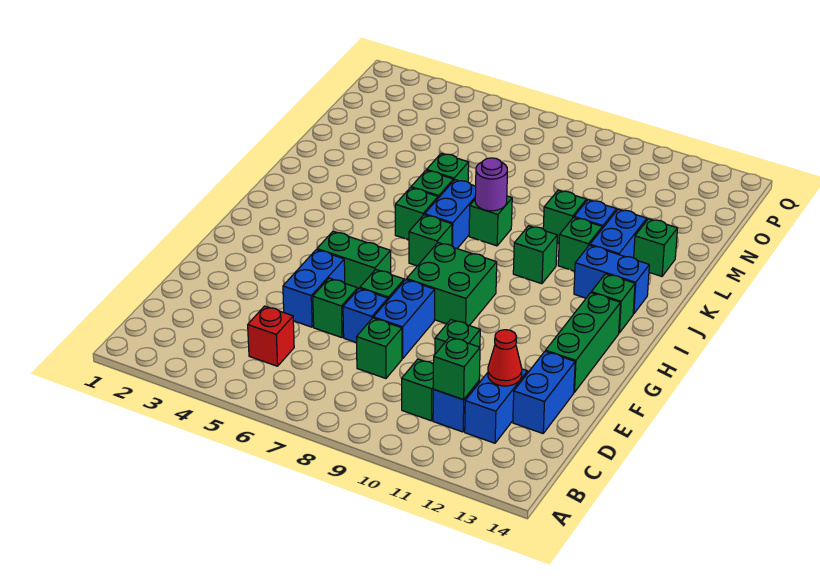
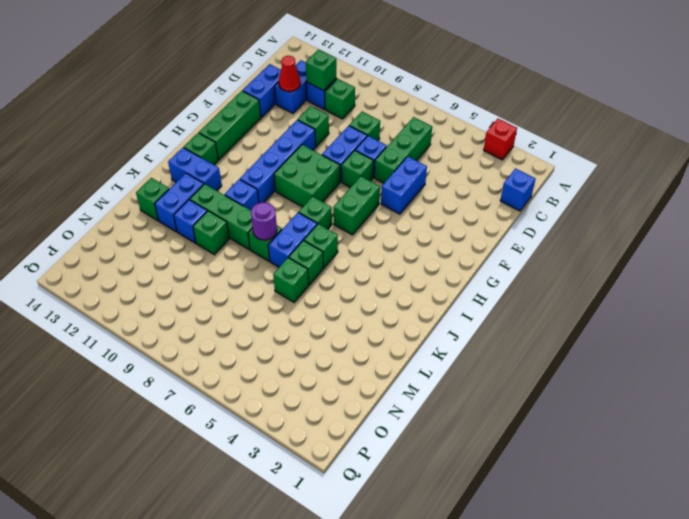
none -> blue brick C1 level 1
red brick C5 level 1 -> red brick A3 level 1
green brick E6 level 1 -> green brick C6:E6 level 1
none -> blue brick F10:I10 level 1
green brick G5:G6 level 1 -> green brick G6:H6 level 1
green brick J10 level 1 -> blue brick J10 level 1
green brick K11 level 1 -> green brick K9:K11 level 1

